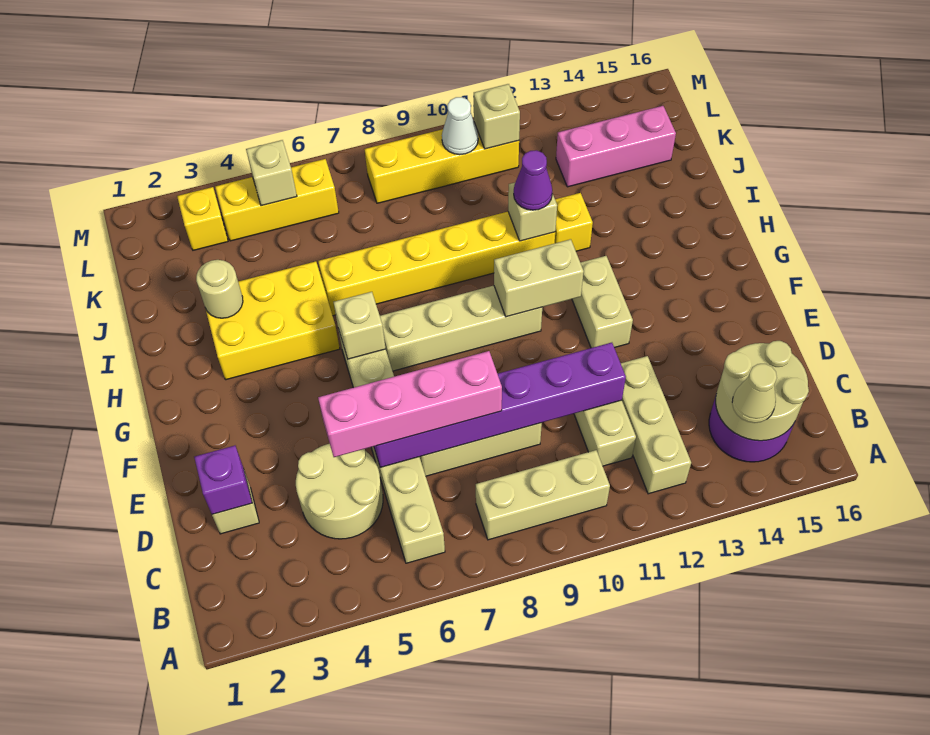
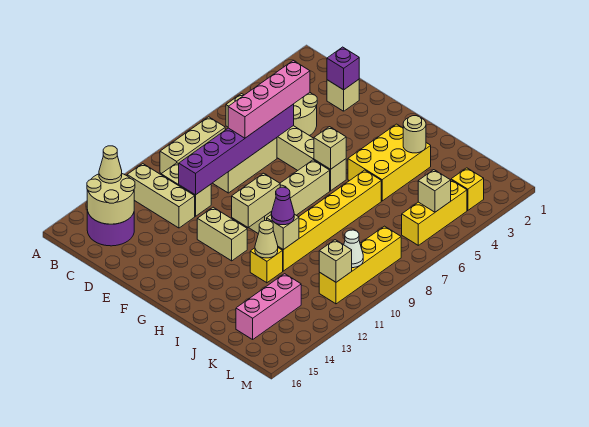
none -> tan cone I12 level 2

